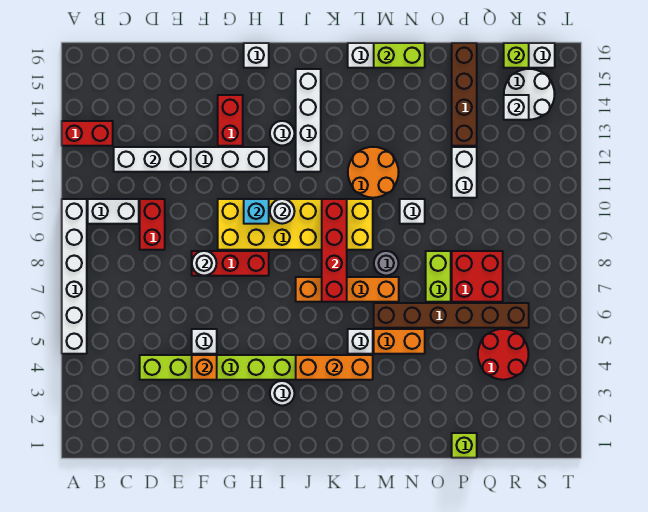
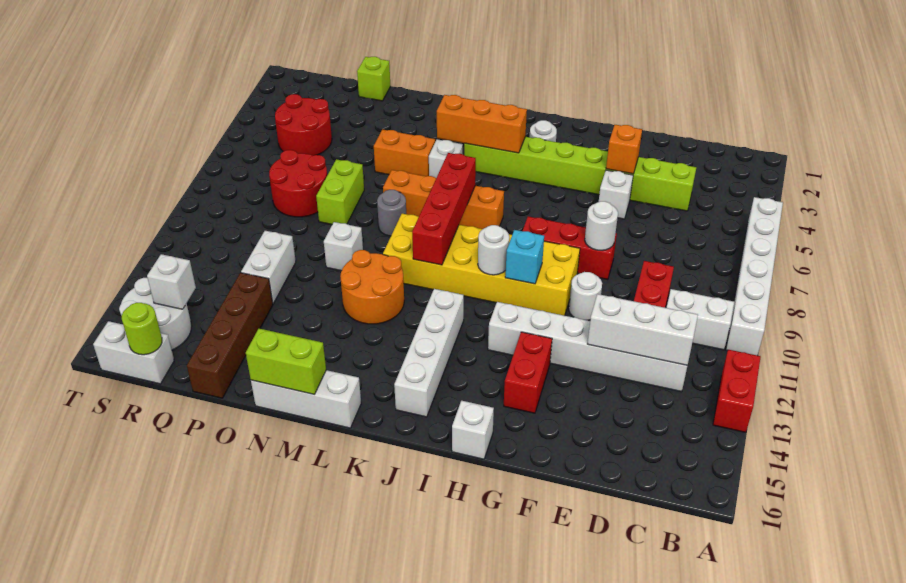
red brick A13:B13 level 1 -> red brick A12:A13 level 1
white round brick I13 level 1 -> white round brick F10 level 1
brown brick M6:R6 level 1 -> none
red brick P7:Q8 level 1 -> red round brick P7:Q8 level 1
lime brick R16 level 2 -> lime round brick R16 level 2

